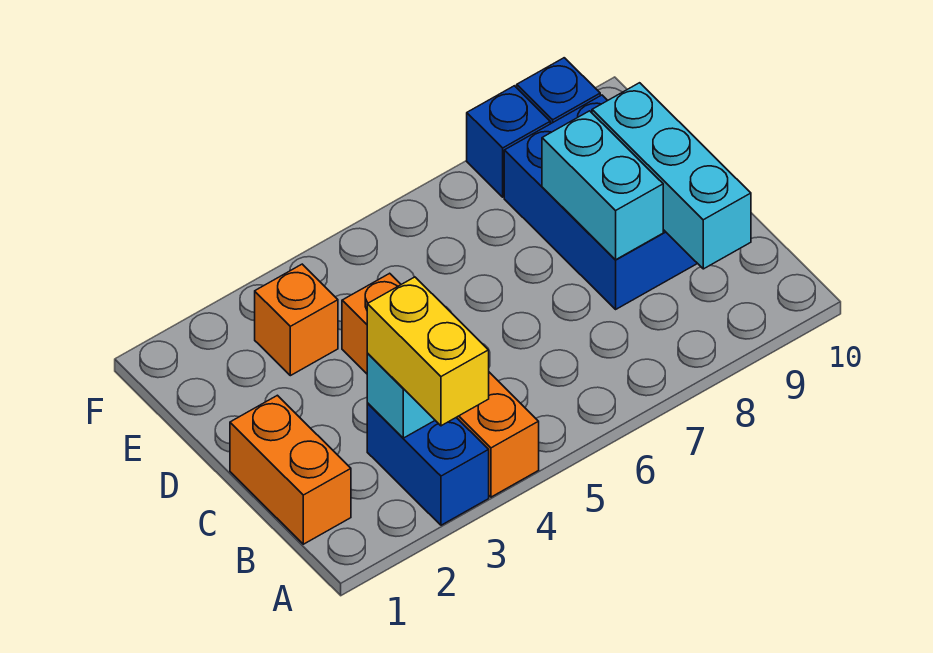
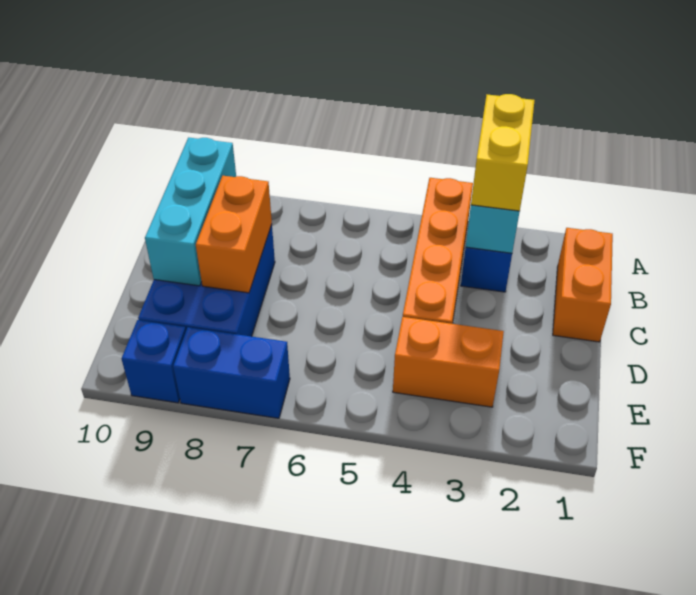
cyan brick C8:D8 level 2 -> orange brick C8:D8 level 2
orange brick E3 level 1 -> orange brick E3:E4 level 1
blue brick F8 level 1 -> blue brick F7:F8 level 1

